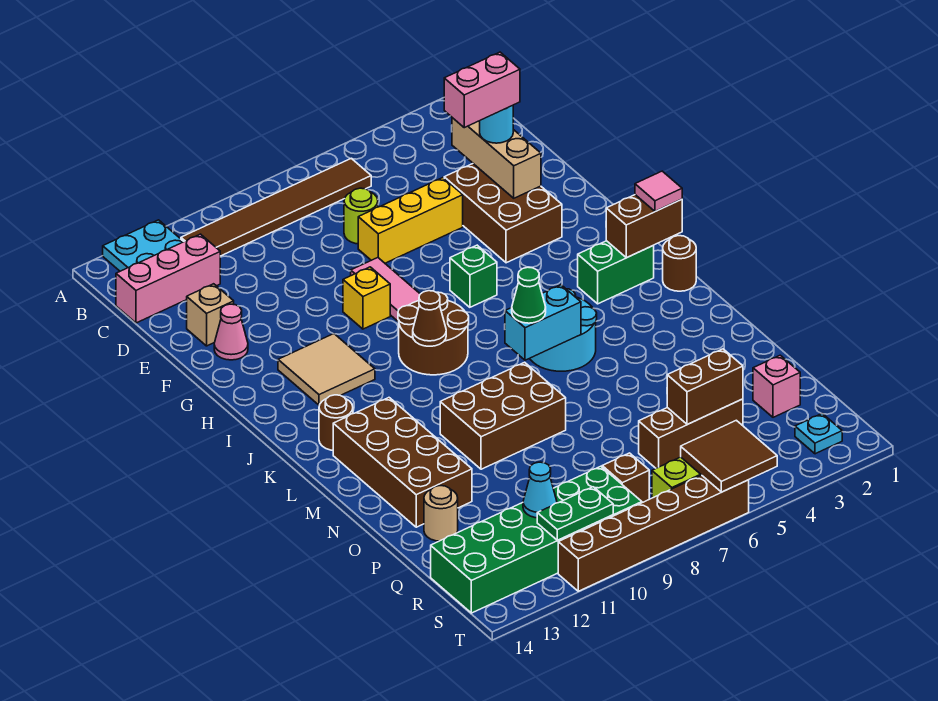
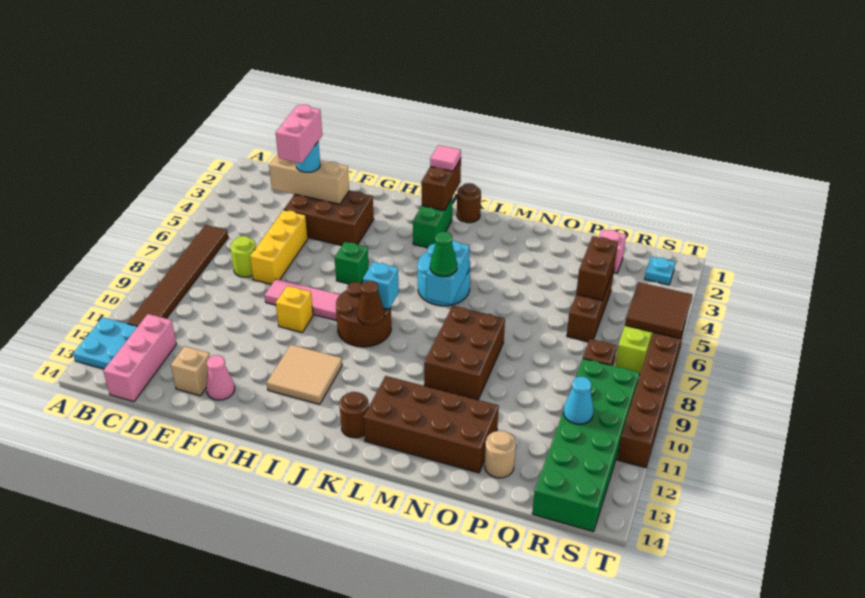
none -> cyan brick J8 level 2
green plate S10:S11 level 2 -> none

